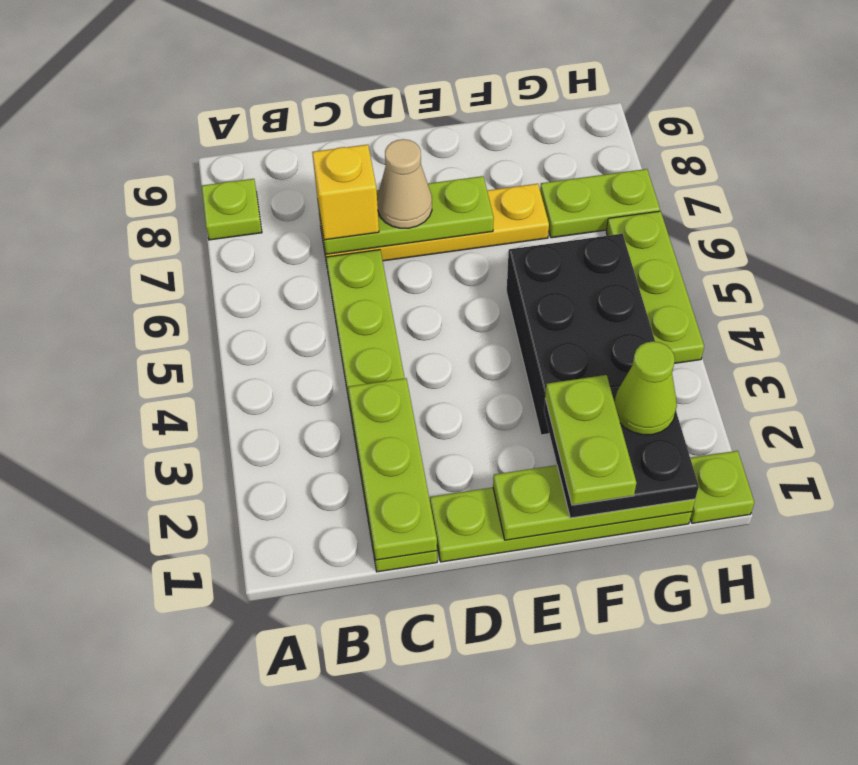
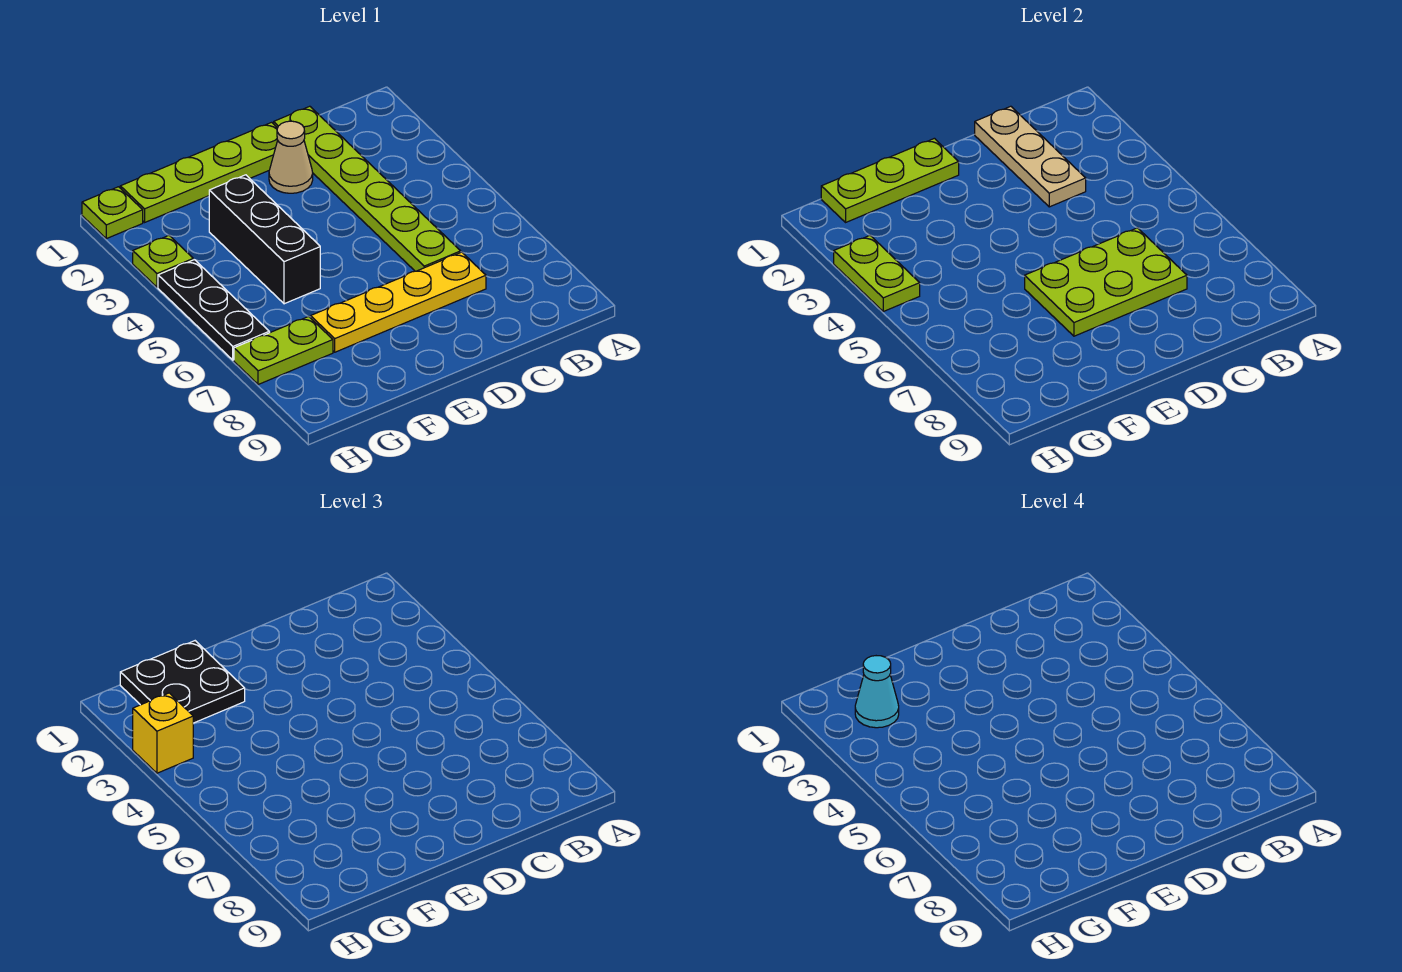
lime plate A8 level 1 -> lime plate H3 level 1
lime plate C1:C3 level 2 -> tan plate C1:C3 level 2
lime plate C7:E7 level 2 -> lime plate C6:E7 level 2
yellow brick C7 level 3 -> yellow brick H3 level 3
tan cone D7 level 3 -> tan cone D2 level 1
lime plate F1:F2 level 4 -> lime plate H3:H4 level 2
black brick F3:G5 level 1 -> black brick F3:F5 level 1
lime cone G2 level 4 -> cyan cone G2 level 4
lime plate H4:H6 level 1 -> black plate H4:H6 level 1

